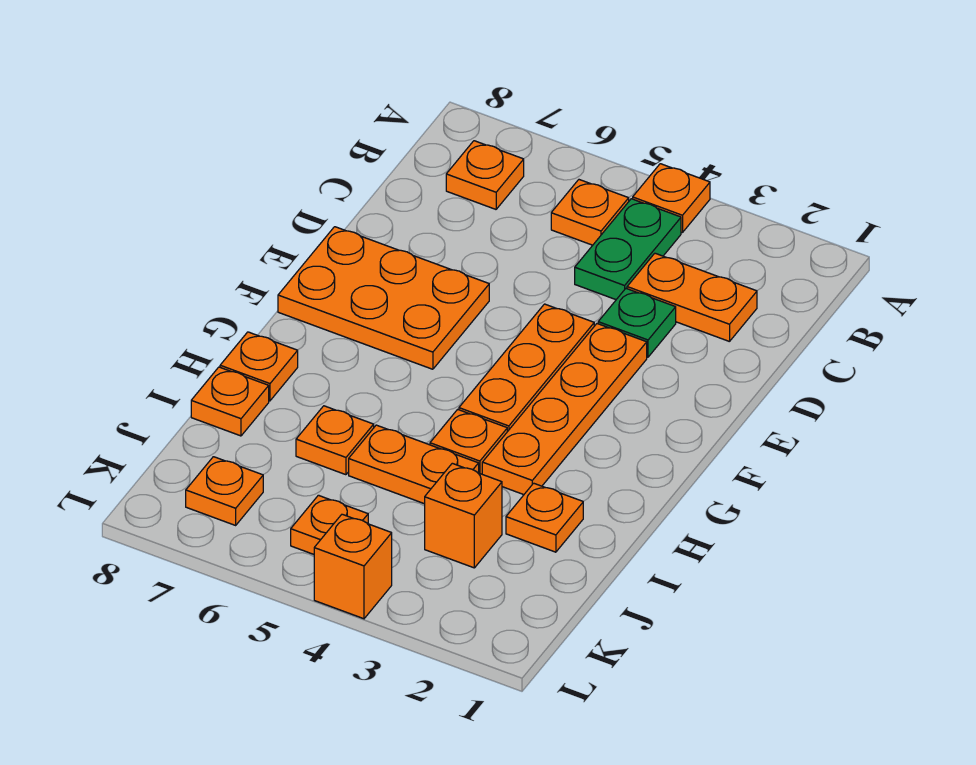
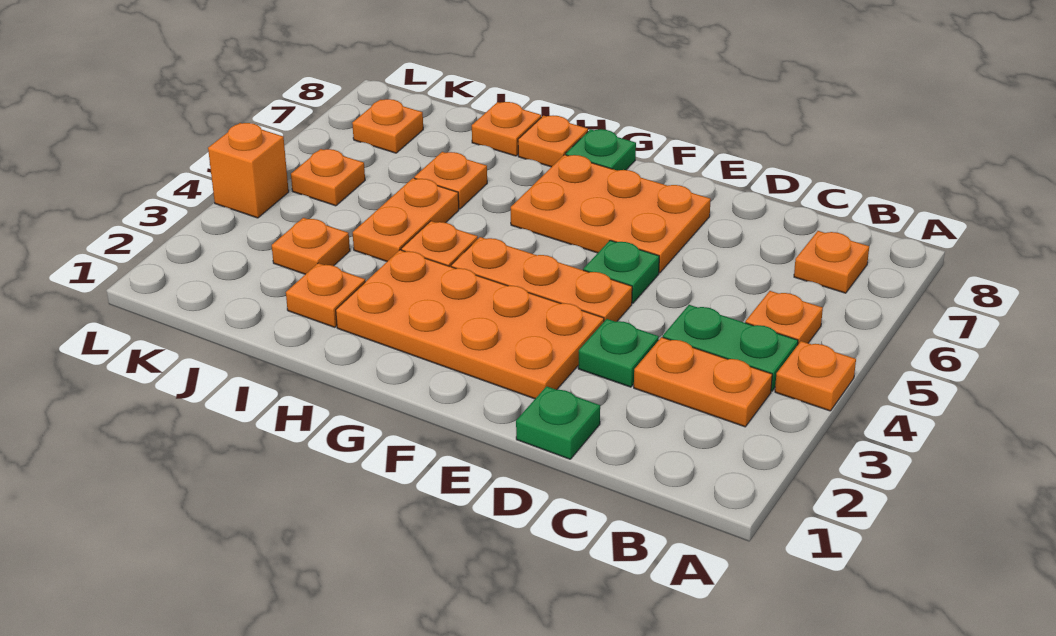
orange plate C2:C3 level 1 -> orange plate B3:C3 level 1
none -> green plate D1 level 1
orange plate E3:H3 level 1 -> orange plate E2:H3 level 1
none -> green plate E5 level 1
orange plate E6:F8 level 1 -> orange plate E6:G7 level 1
none -> green plate G8 level 1
orange brick J3 level 1 -> orange plate J3 level 1

